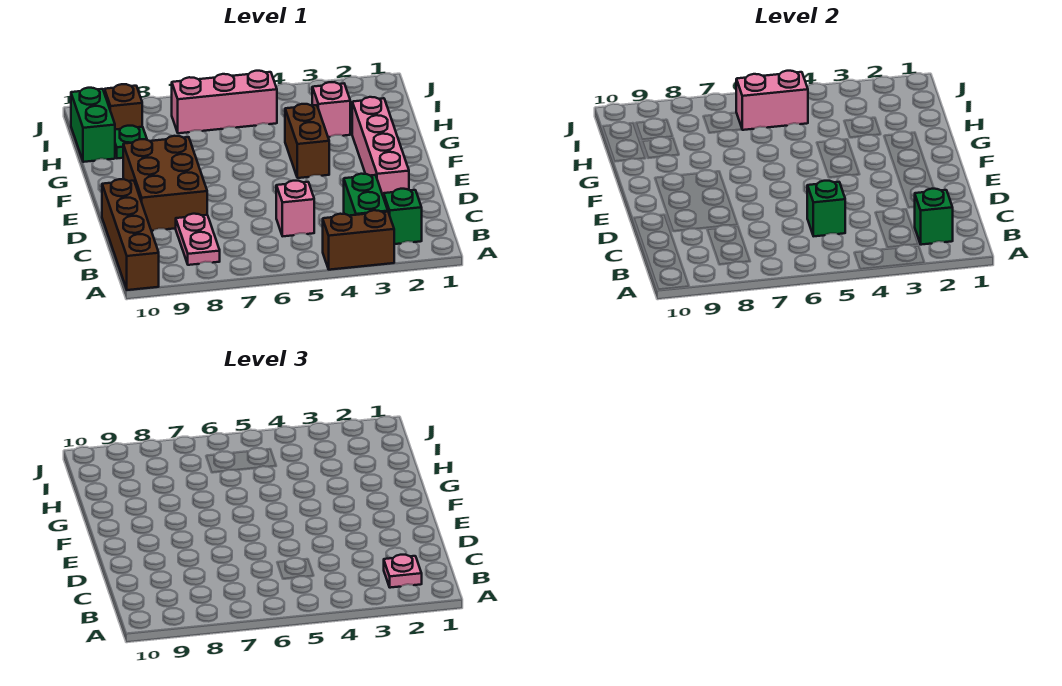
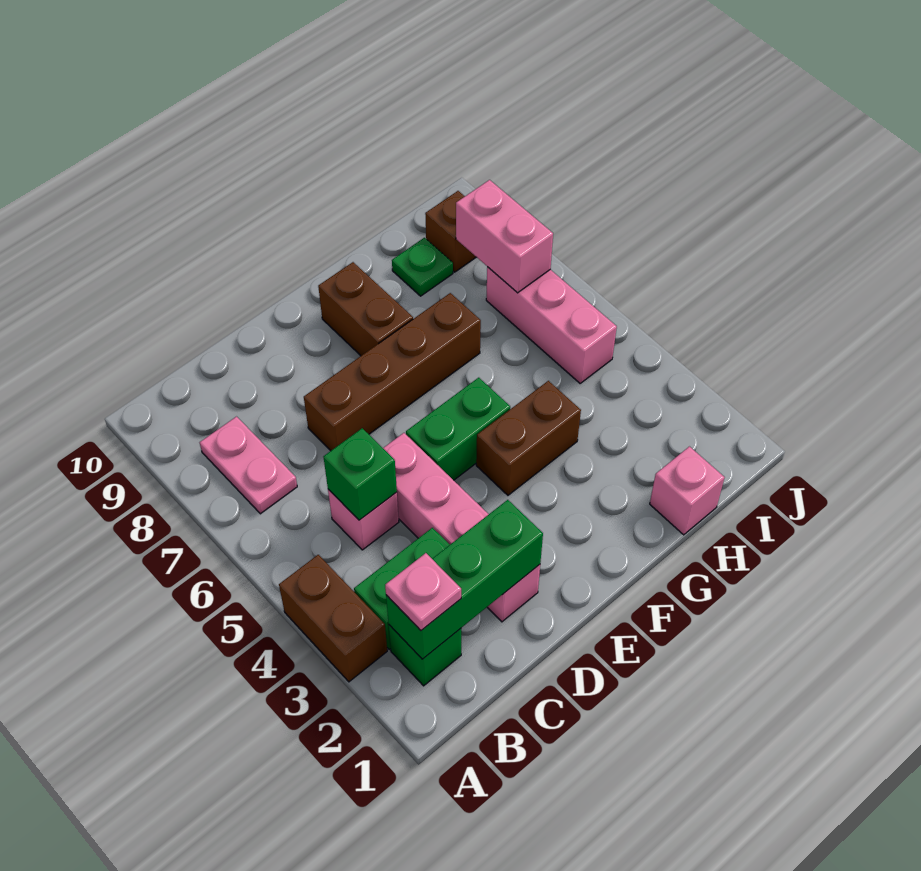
brown brick A10:D10 level 1 -> brown brick D7:G7 level 1
green brick B2 level 2 -> green brick B2:D2 level 2
pink plate B8:C8 level 1 -> pink plate B7:B8 level 1
pink brick D2:G2 level 1 -> pink brick D2:D5 level 1
brown brick D8:F9 level 1 -> brown brick F8:F9 level 1
pink brick H3 level 1 -> pink brick H1 level 1
green brick H10:I10 level 1 -> green brick E5:F5 level 1
pink brick I5:I6 level 2 -> pink brick I7:I8 level 2

